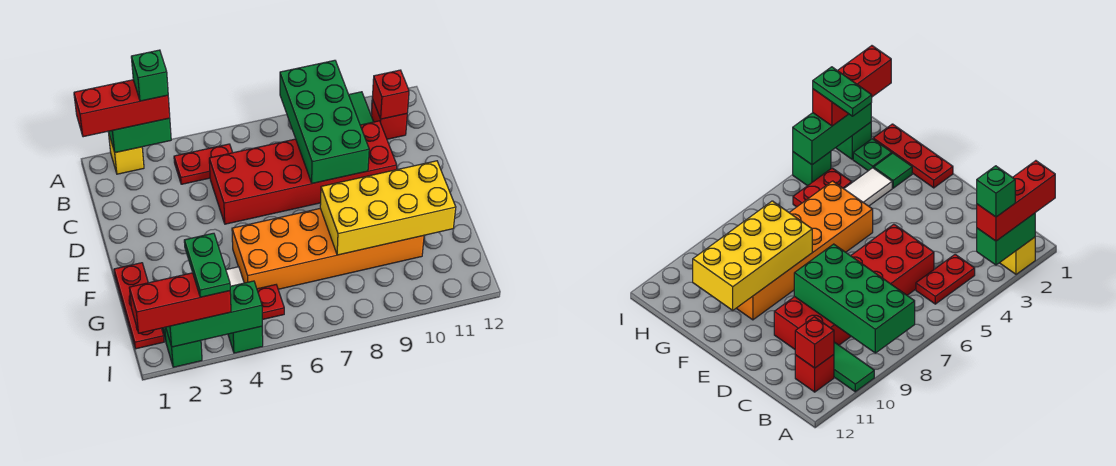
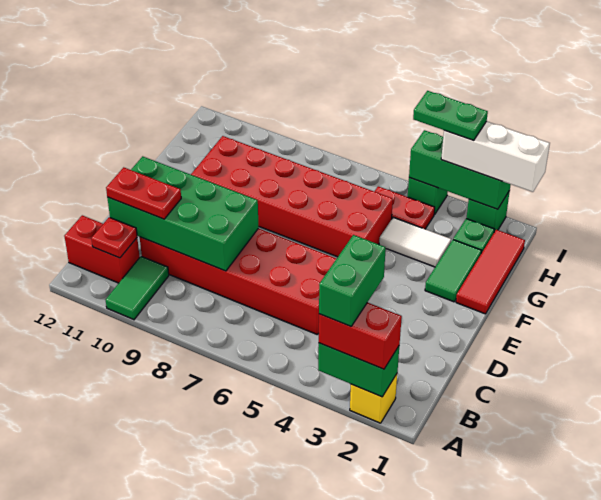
red brick A1:A3 level 3 -> red brick A2:A3 level 3
green brick A3 level 4 -> green brick A3:B3 level 4
green brick A8:D9 level 2 -> green brick C8:D11 level 2
red plate B4:B5 level 1 -> red plate C10:C11 level 3
red brick B11 level 1 -> red brick B11:B12 level 1
red brick B11 level 2 -> red plate B11 level 2
red plate F1:H1 level 1 -> red tile F1:H1 level 1
orange brick F5:G10 level 1 -> red brick F5:G10 level 1
yellow brick F8:G11 level 2 -> none
green tile G2 level 1 -> green tile F2:G2 level 1
green plate H3:I3 level 4 -> green plate I3:I4 level 4
red brick I1:I3 level 3 -> white brick I1:I3 level 3

